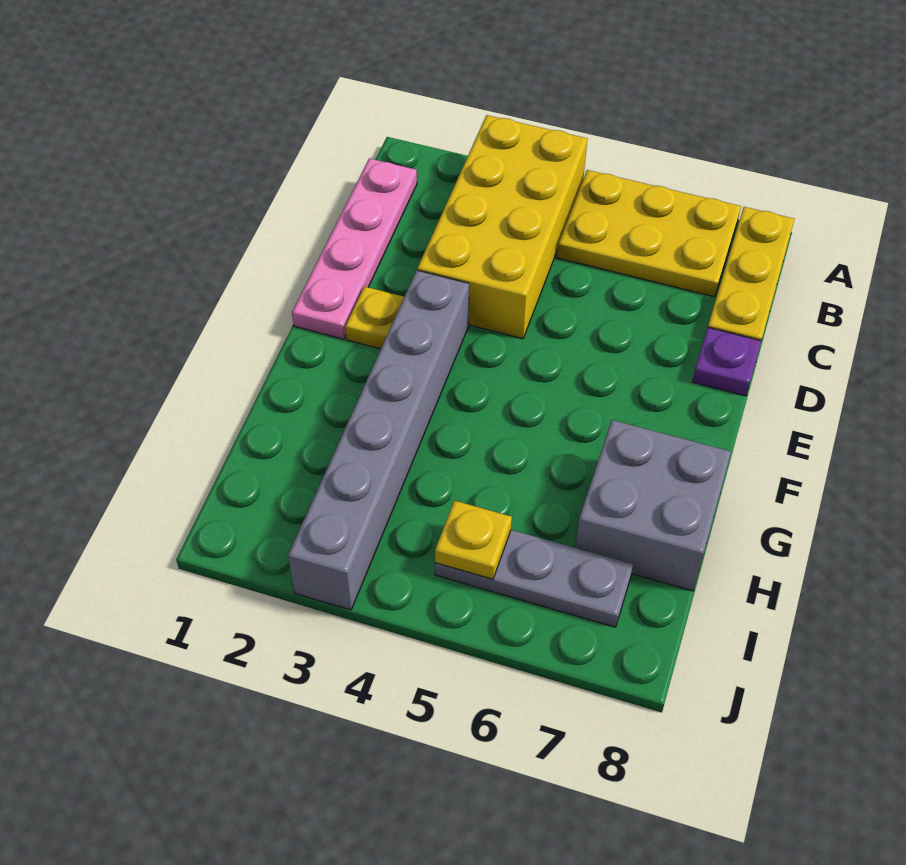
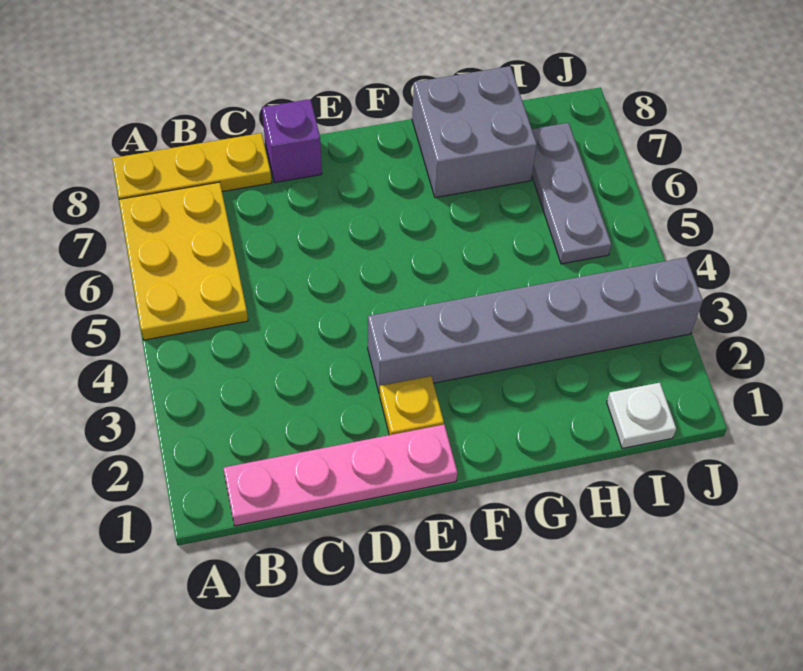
yellow brick A3:D4 level 1 -> none
purple plate D8 level 1 -> purple brick D8 level 1
none -> white plate I1 level 1
yellow plate I5 level 2 -> none

